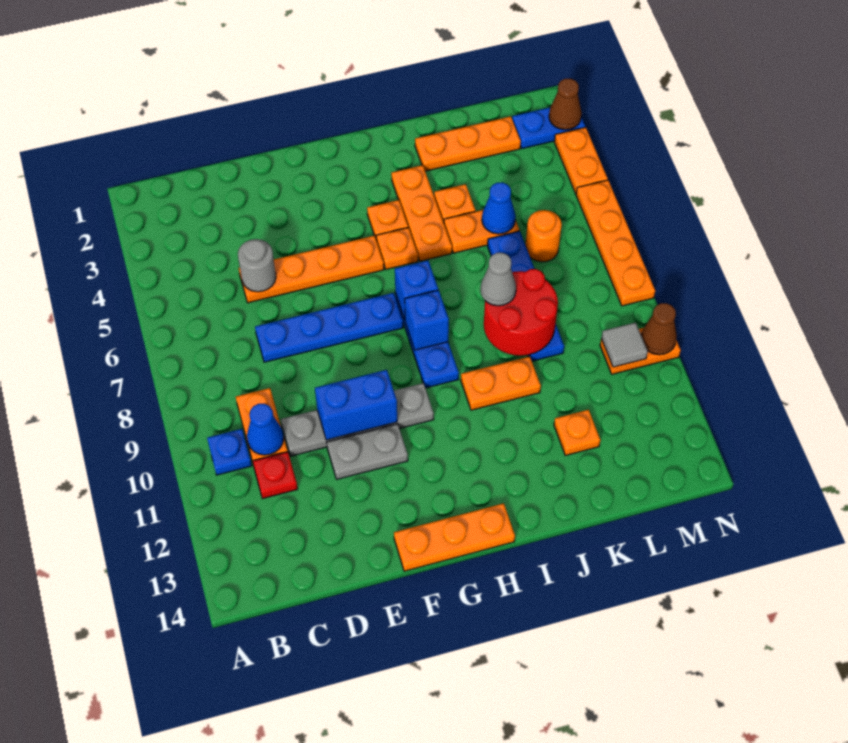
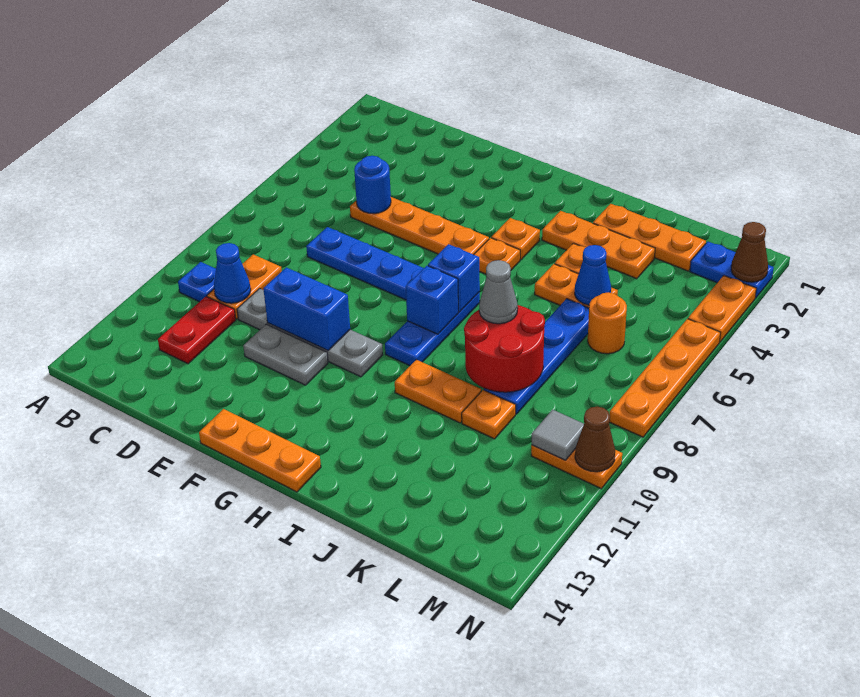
red plate C11 level 1 -> red plate C11:C12 level 1
grey round brick D5 level 2 -> blue round brick D5 level 2
orange plate I3:I5 level 1 -> orange plate I3:K3 level 1
orange plate K12 level 1 -> orange plate K10 level 1

